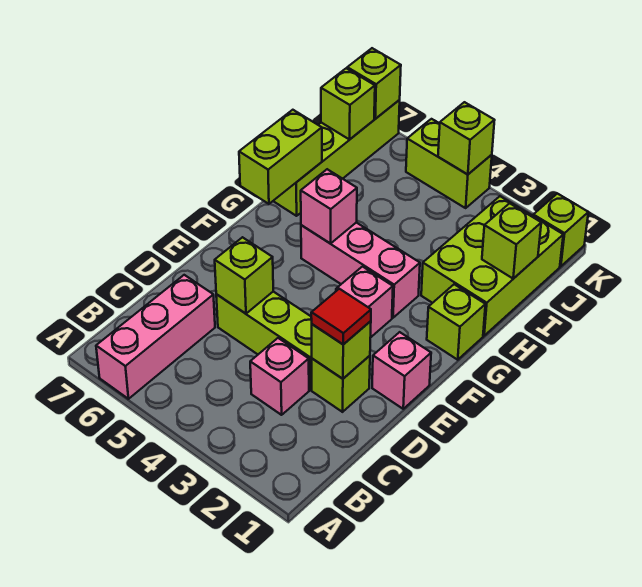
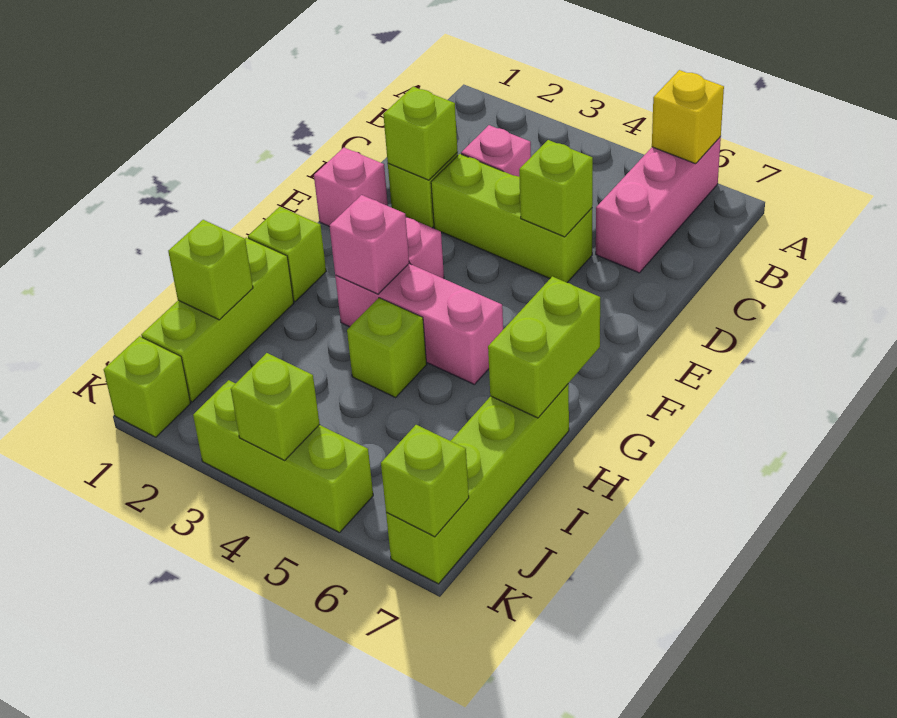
none -> yellow brick A6 level 2
red tile D2 level 3 -> none
pink brick G5 level 2 -> pink brick G3 level 2
lime brick H1:J2 level 1 -> lime brick H1:J1 level 1
lime brick J7 level 2 -> lime brick H4 level 1
lime brick K4:K5 level 1 -> lime brick K3:K5 level 1

